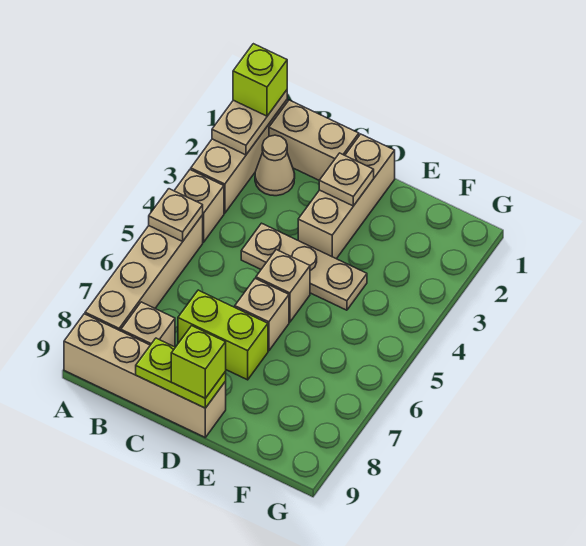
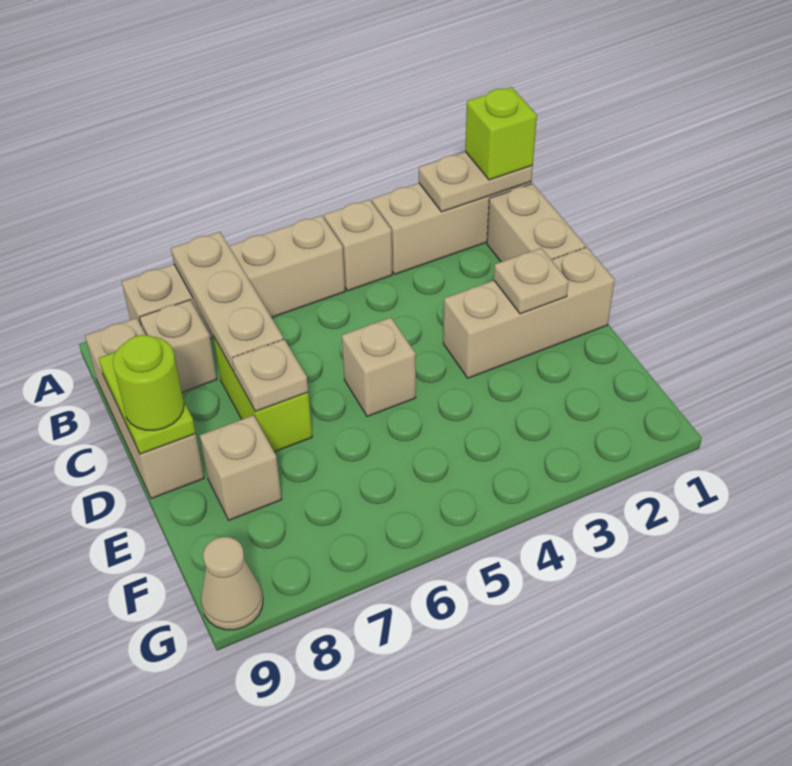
tan plate A5 level 2 -> tan plate D7 level 2
tan brick A9:D9 level 1 -> tan brick B9:D9 level 1
tan cone B2 level 1 -> tan cone G9 level 1
tan plate C4:E4 level 1 -> tan plate A7:C7 level 2
tan brick D6 level 1 -> tan brick E8 level 1
lime brick D9 level 3 -> lime round brick D9 level 3

